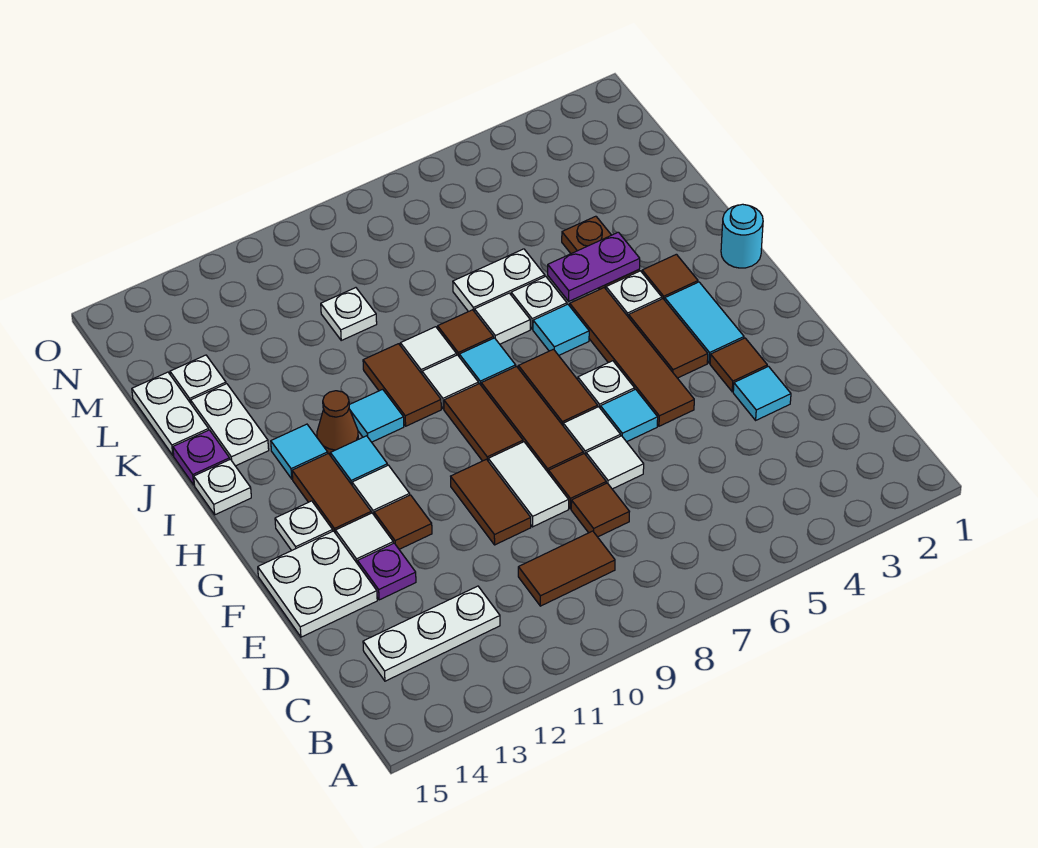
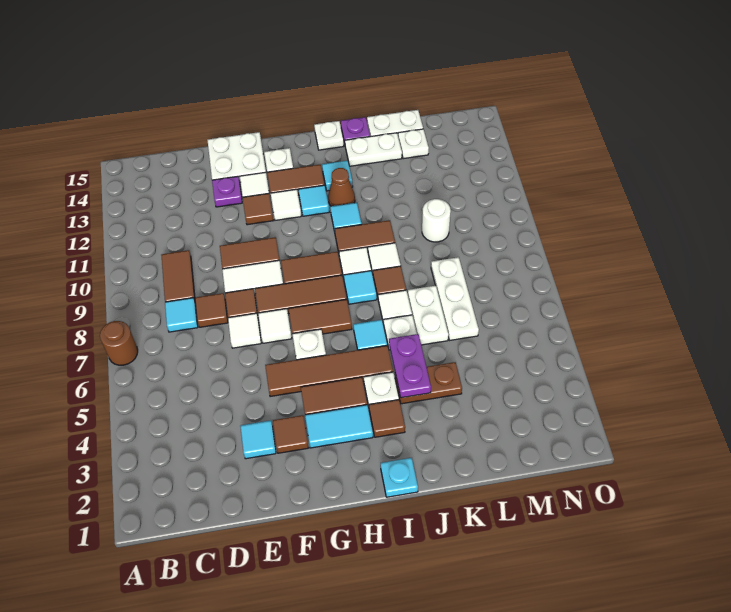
none -> brown round brick A7 level 1
white plate C12:C14 level 1 -> white plate L6:L8 level 1
cyan tile F6 level 1 -> cyan tile C8 level 1
cyan round brick I1 level 1 -> cyan plate I1 level 1
white plate L10 level 1 -> white round brick L10 level 1

